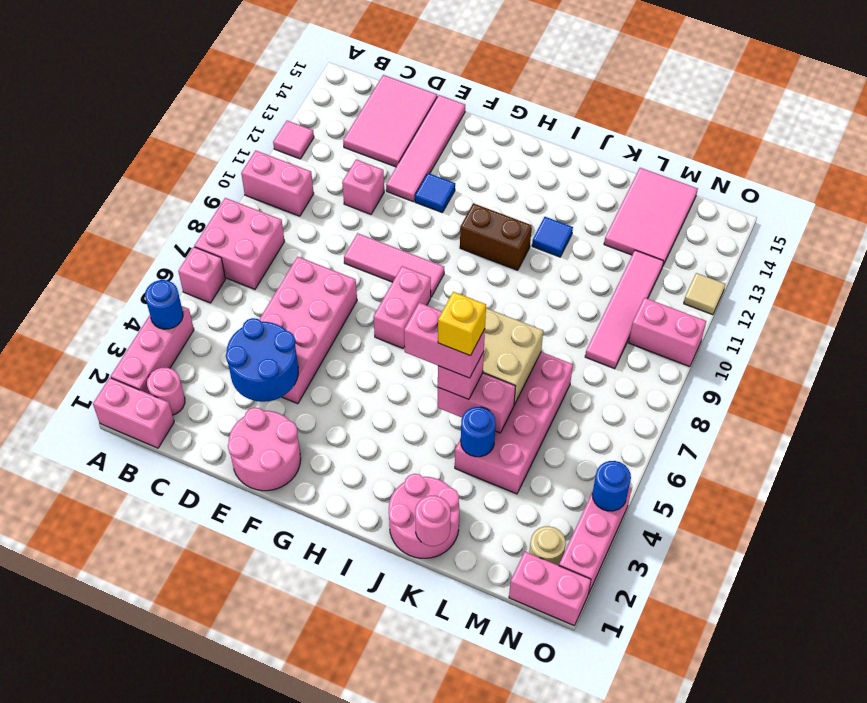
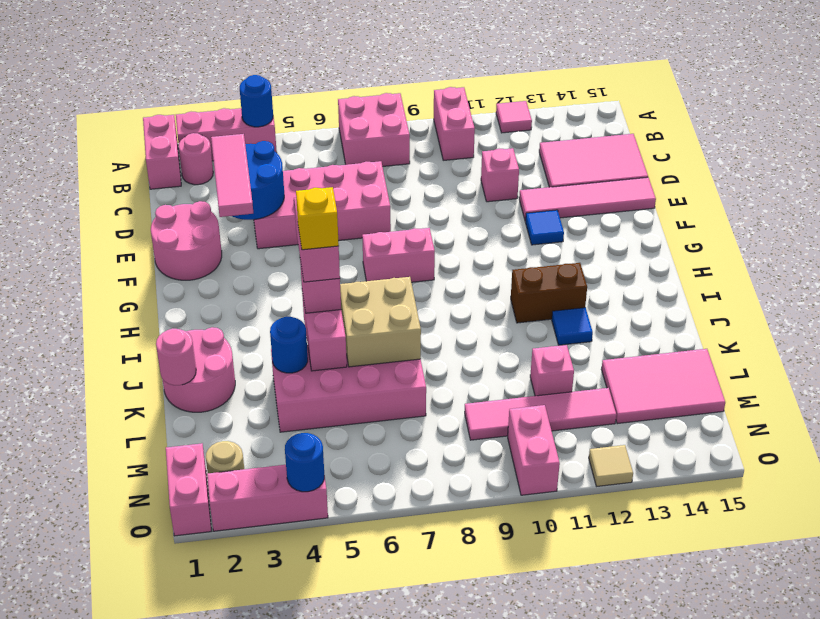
pink brick A6 level 1 -> pink brick L11 level 1
pink tile E9:G9 level 1 -> pink tile D3:F3 level 3
brown brick H11:I11 level 1 -> brown brick I11:I12 level 1

